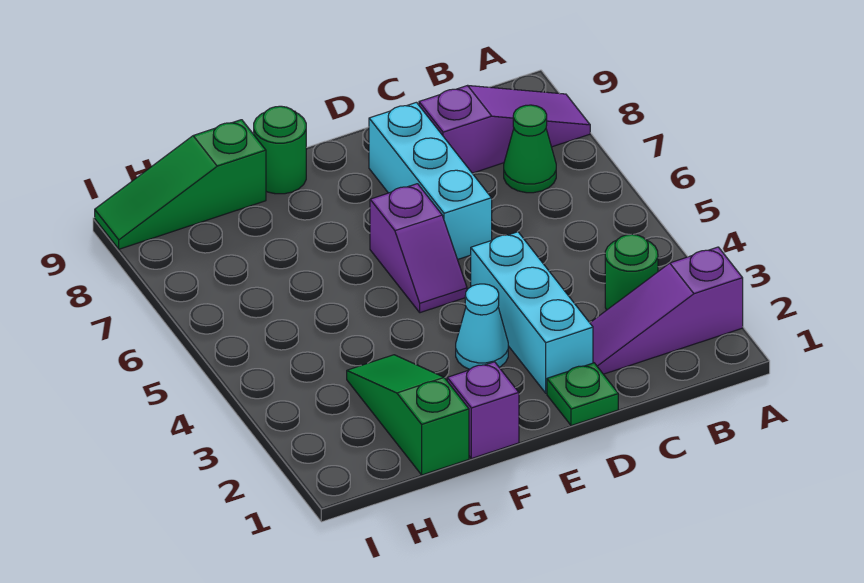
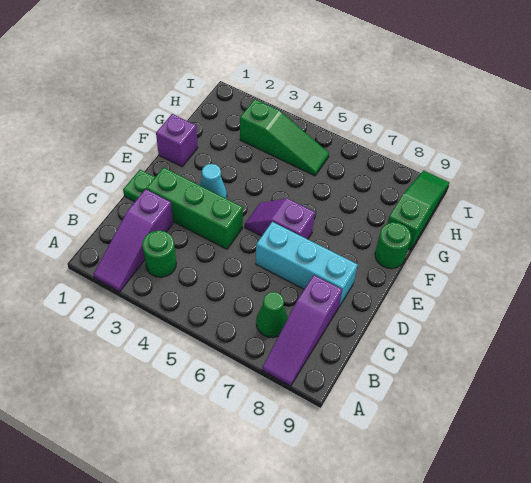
purple slope A2:C2 level 1 top A -> purple slope A2:C2 level 1 top C
cyan brick D2:D4 level 1 -> green brick D2:D4 level 1
green slope G1:G3 level 1 top 1 -> green slope H3:H5 level 1 top 3

